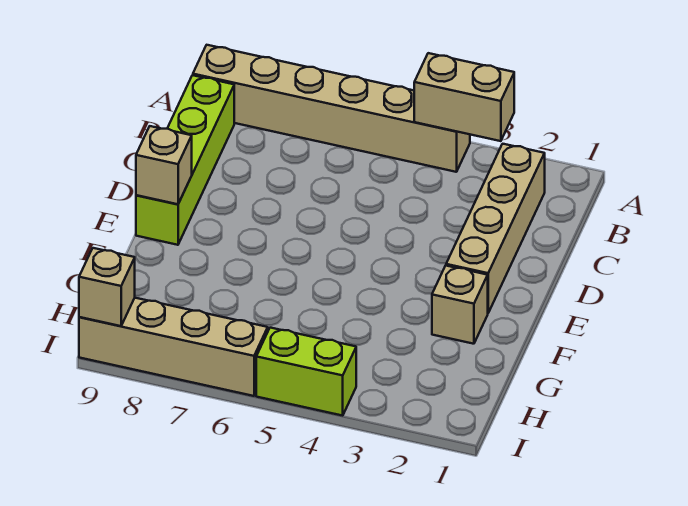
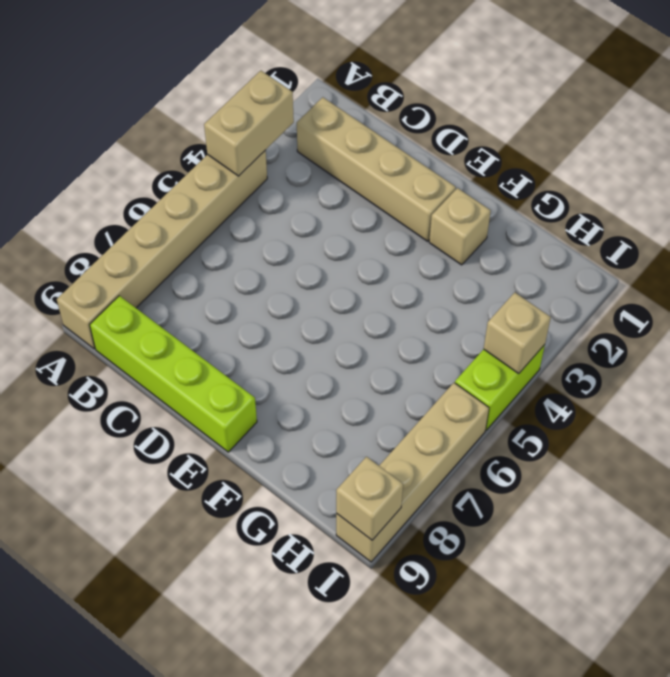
tan brick E9 level 2 -> tan brick I4 level 2

